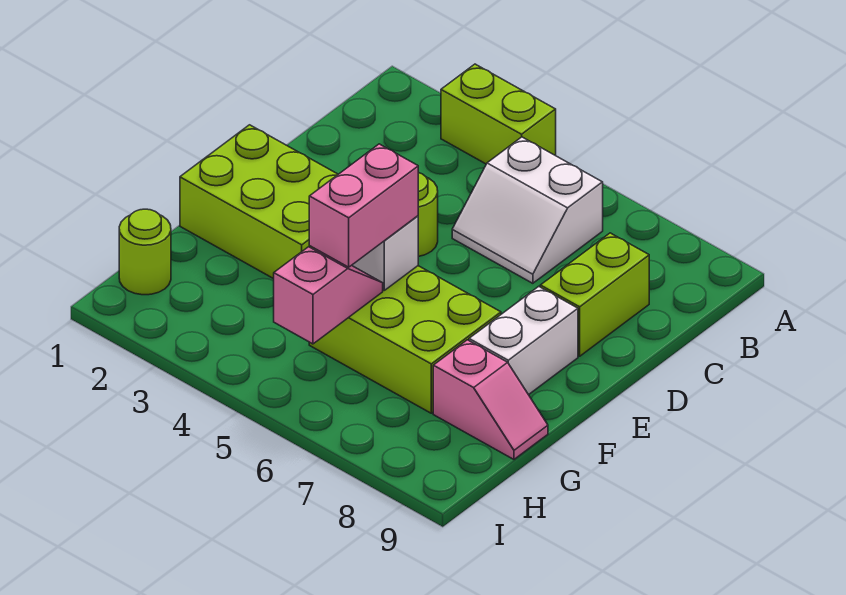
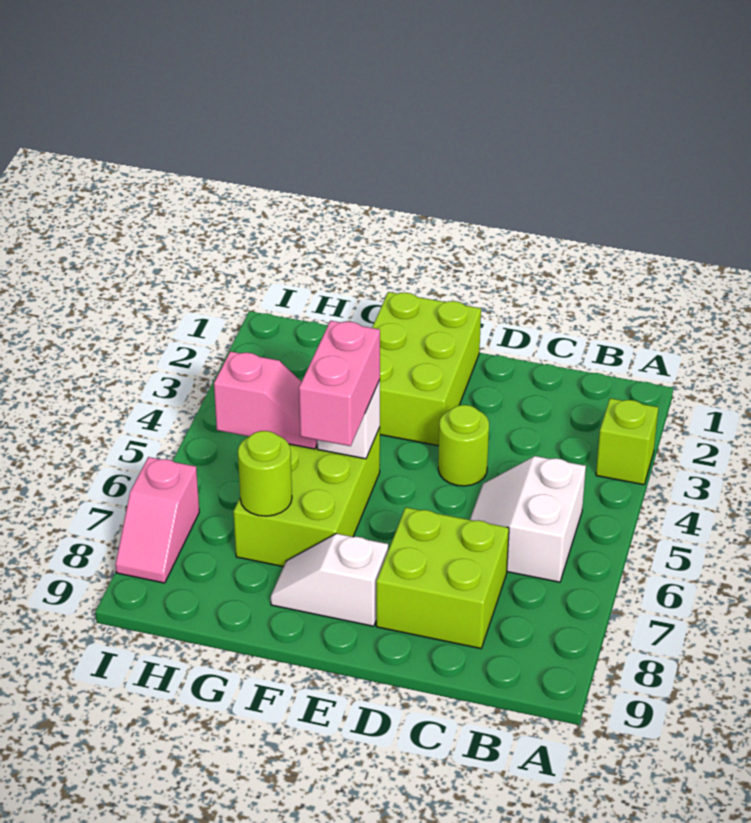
lime brick A3:A4 level 1 -> lime brick A3 level 1
lime brick C8:D8 level 1 -> lime brick C7:D8 level 1
white brick E8:F8 level 1 -> white slope E8:F8 level 1 top E
pink brick F5:G5 level 3 -> pink brick F5:F6 level 3
pink slope G8:G9 level 1 top 8 -> pink slope I7:I8 level 1 top 7
lime round brick H1 level 1 -> lime round brick G7 level 2

